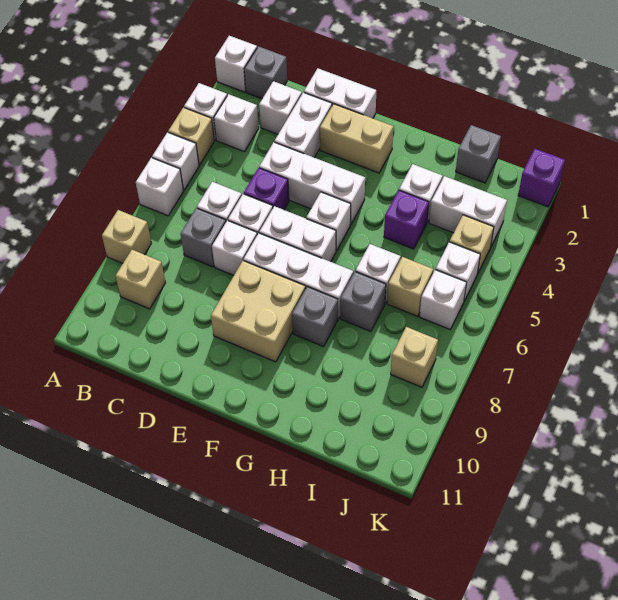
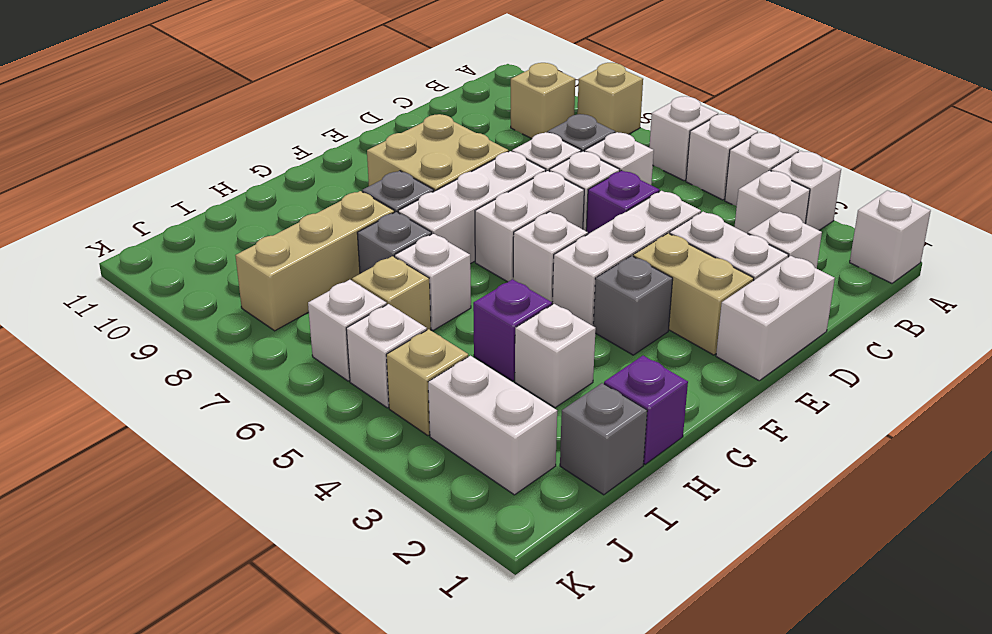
tan brick A4 level 1 -> white brick A4 level 1
grey brick B1 level 1 -> grey brick F3 level 1
tan brick E2:F2 level 1 -> tan brick E2:E3 level 1
white brick I3:J3 level 1 -> white brick J2:J3 level 1
tan brick J8 level 1 -> tan brick H8:J8 level 1
purple brick K1 level 1 -> purple brick H1 level 1

